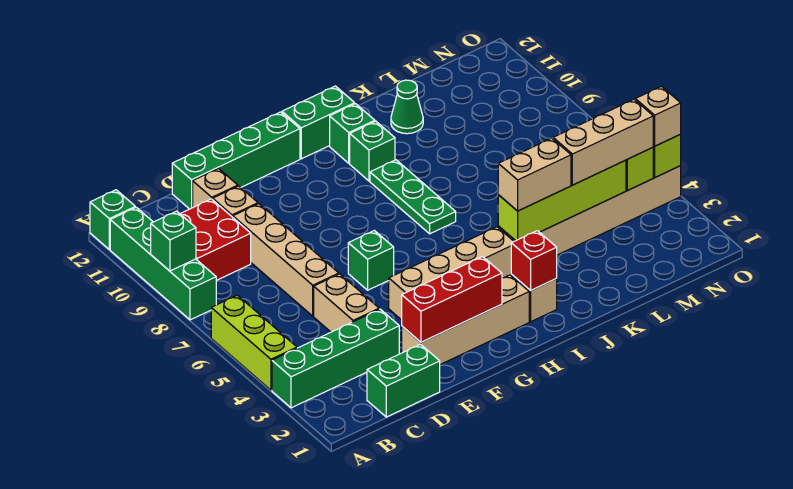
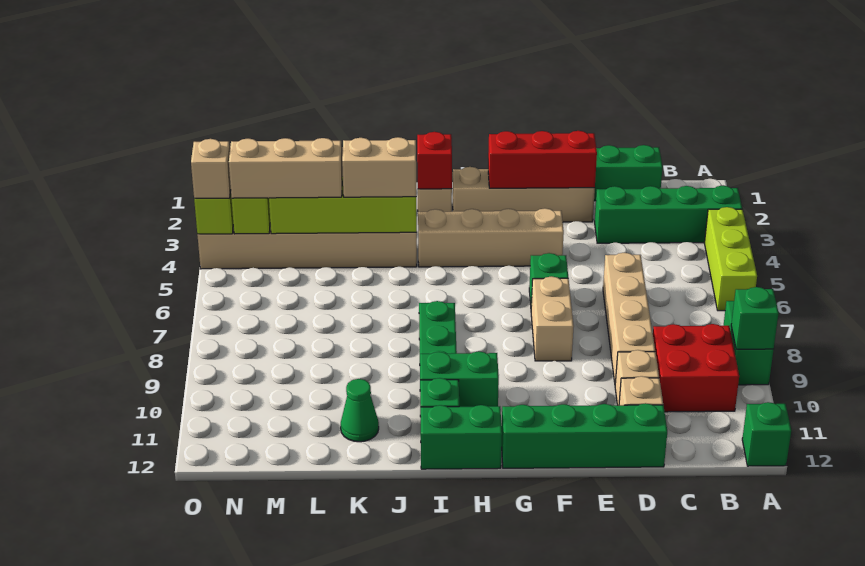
green brick A8:A11 level 1 -> green brick A8:A9 level 1
tan brick D4:D5 level 1 -> tan brick F7:F8 level 1
green brick I10 level 1 -> green brick H10:I10 level 1

